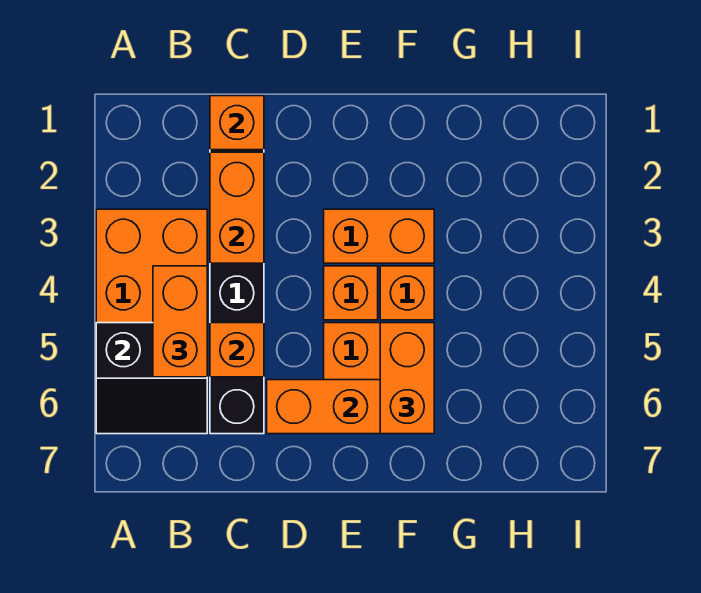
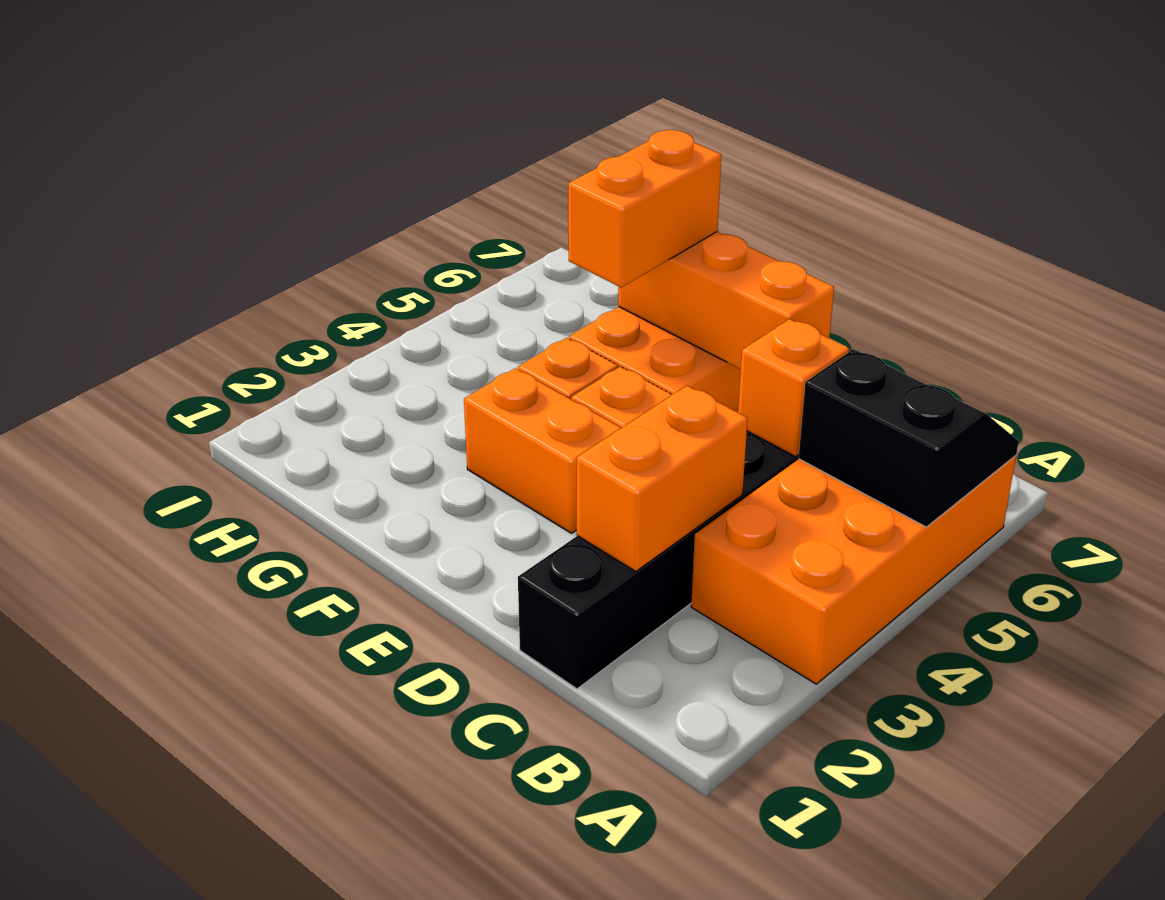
orange brick B4:B5 level 3 -> none
orange brick C1 level 2 -> none

